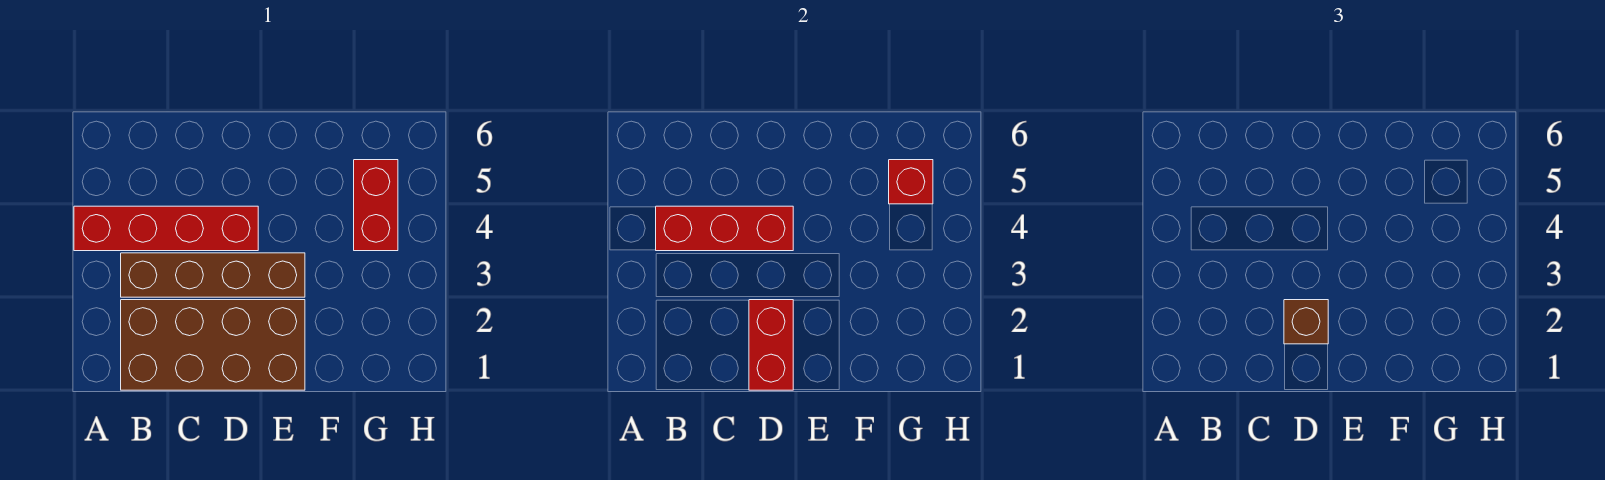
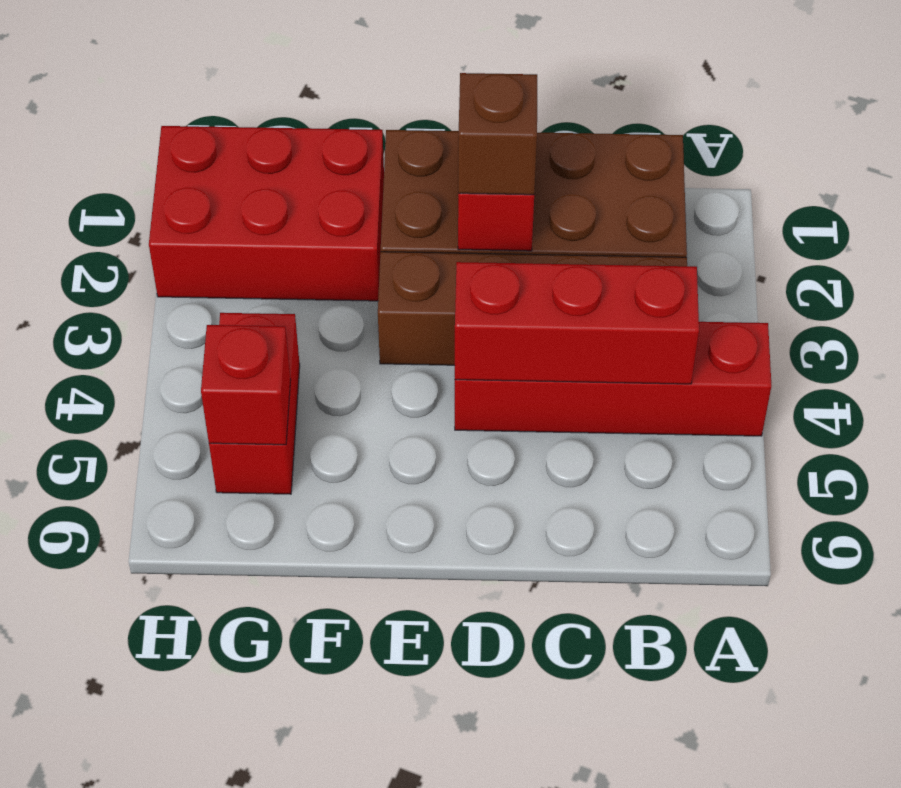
none -> red brick F1:H2 level 1

